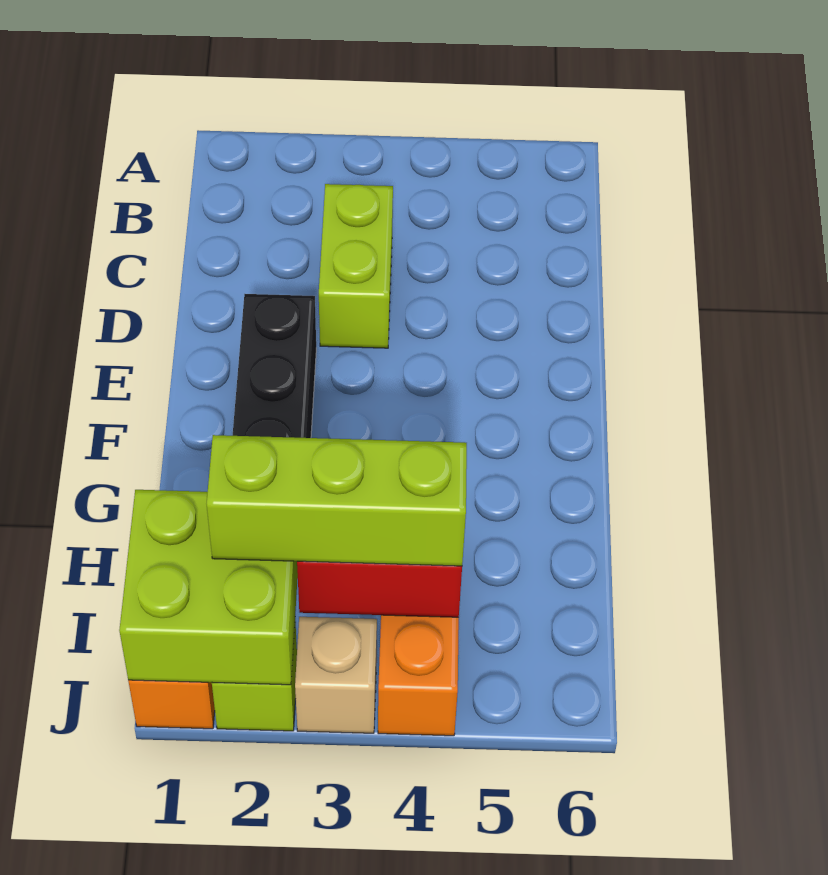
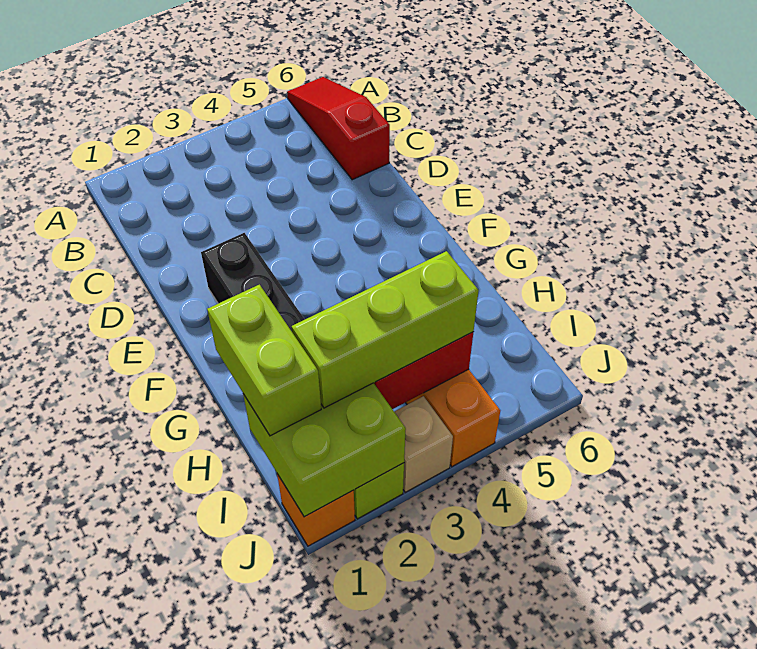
none -> red slope A6:C6 level 1 top C
lime brick C3:D3 level 1 -> lime brick H1:I1 level 3

